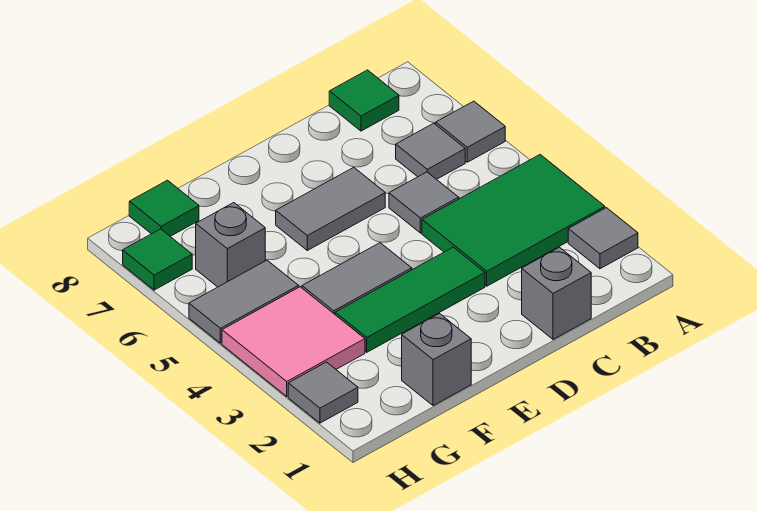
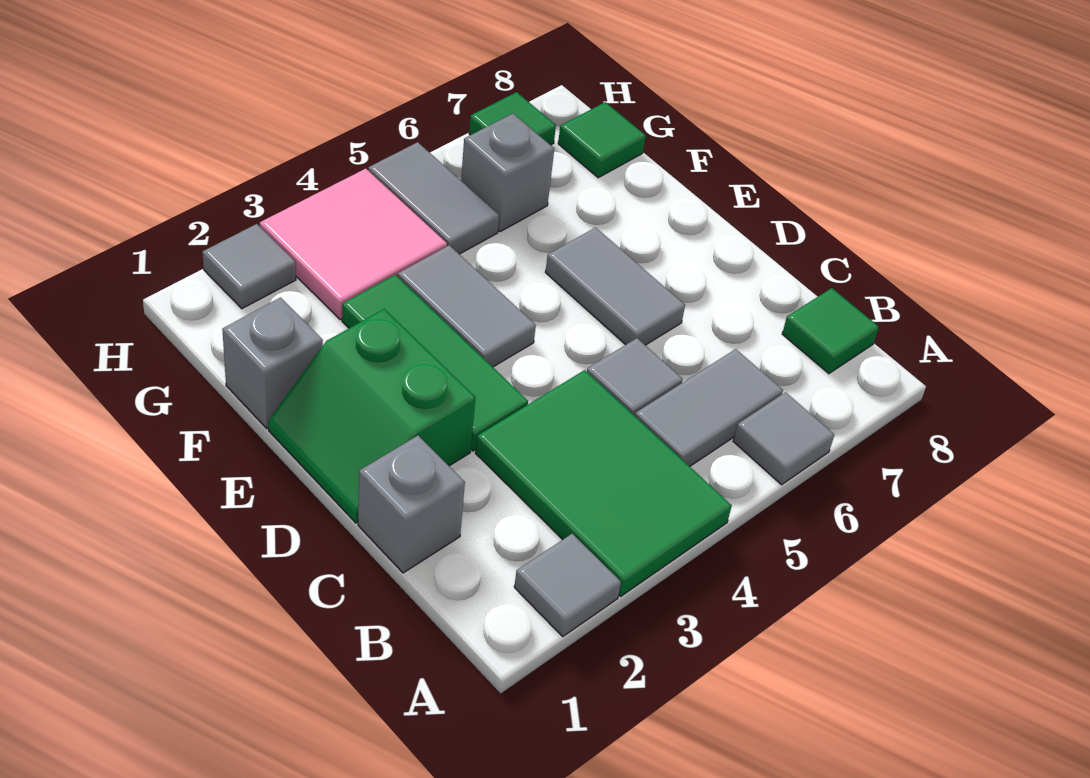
grey tile B6 level 1 -> grey tile B5:B6 level 1
none -> green slope D1:E2 level 1 top 2

